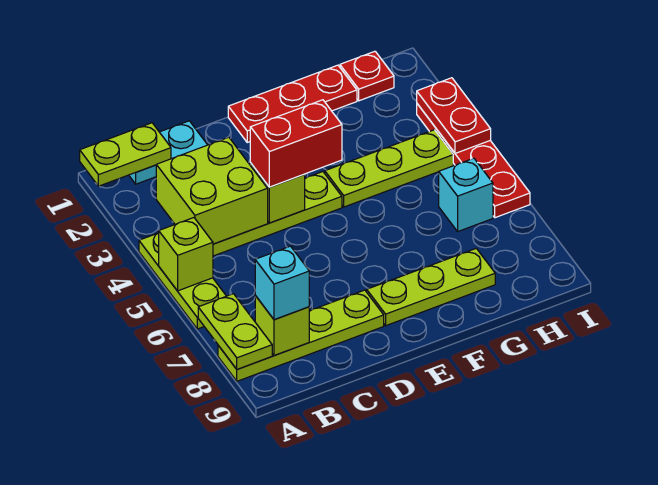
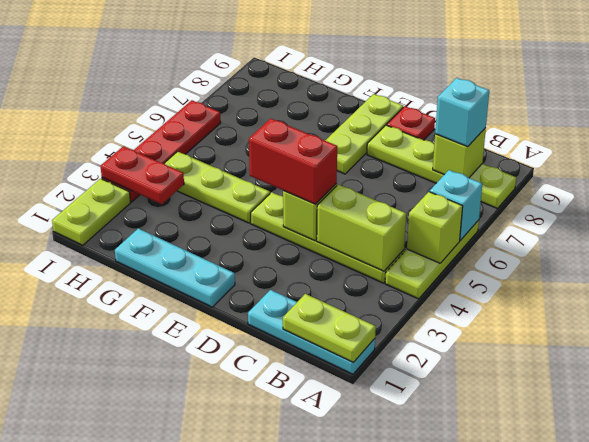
lime plate A7:A8 level 2 -> lime plate I1:I2 level 1
cyan plate B1:C1 level 1 -> cyan plate A1:C1 level 1
lime brick B3:C4 level 2 -> lime brick B4:C4 level 2
red plate E1:G1 level 1 -> cyan plate E1:G1 level 1
lime plate E8:G8 level 1 -> lime plate E7:E9 level 1
red plate H1 level 1 -> red plate D9 level 1
cyan brick H6 level 1 -> cyan brick A6 level 2
red plate I3:I4 level 2 -> red plate H3:I3 level 2

